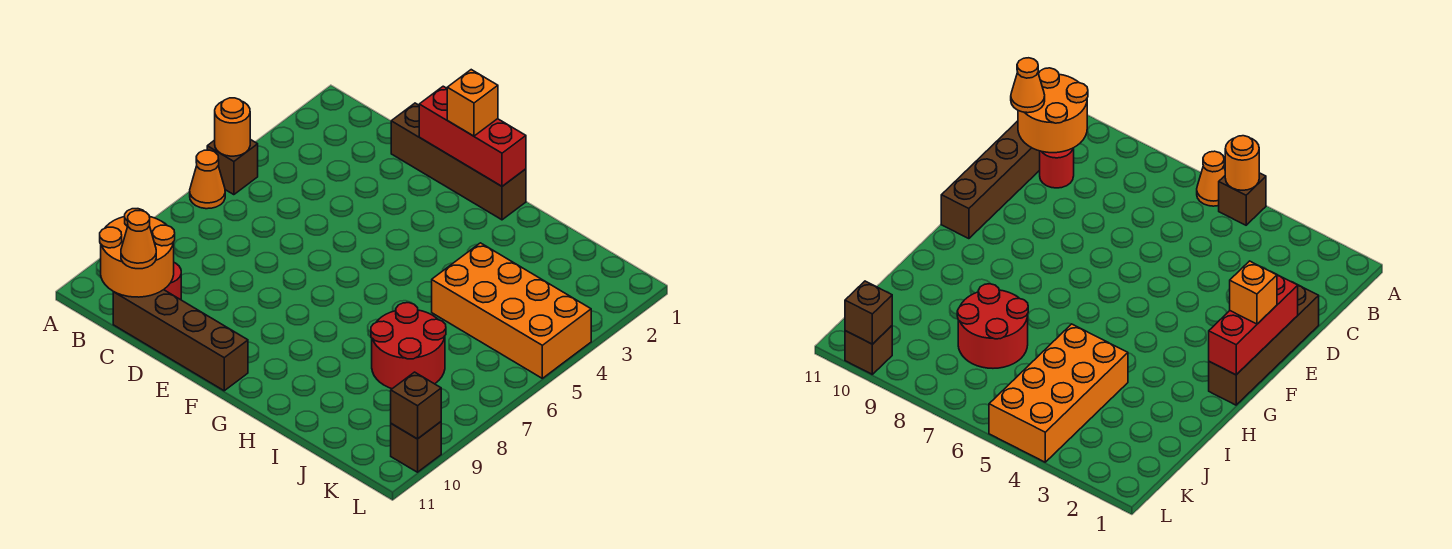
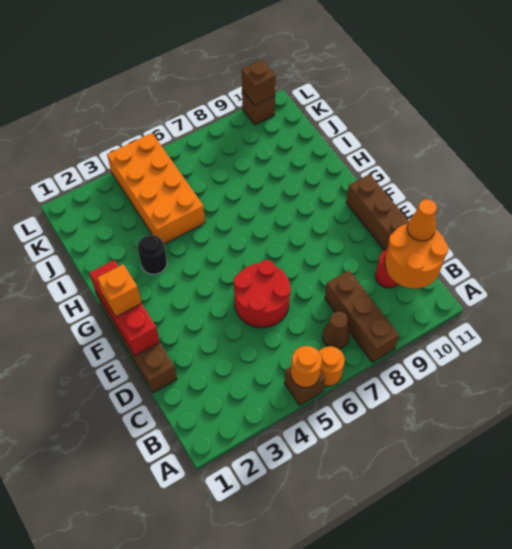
orange cone A6 level 1 -> orange round brick A6 level 1
none -> brown brick A8:C8 level 1
none -> brown cone B7 level 1
none -> black round brick H3 level 1
red round brick I7:J8 level 1 -> red round brick D5:E6 level 1

